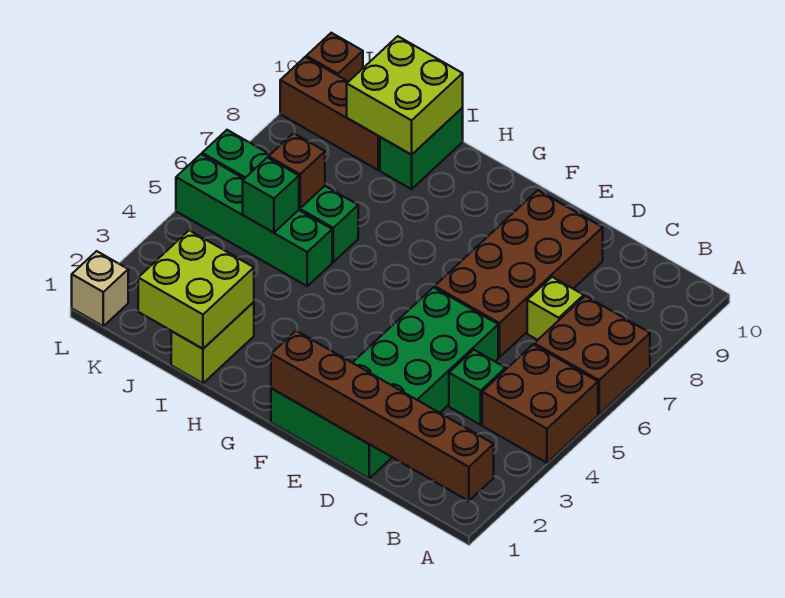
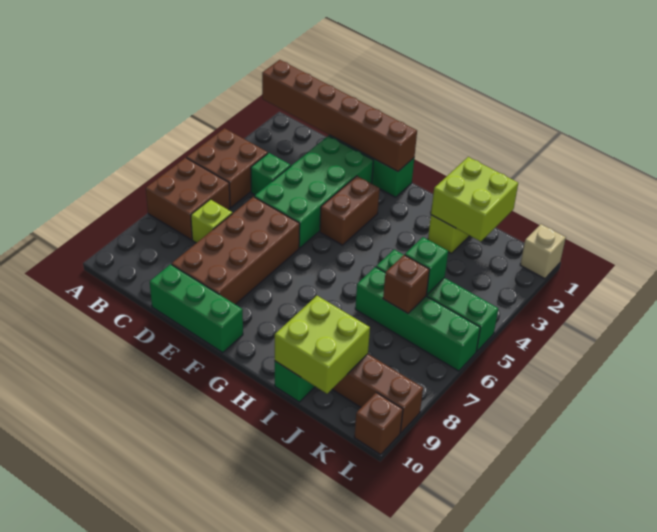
none -> green brick D10:F10 level 1
none -> brown brick F3:F4 level 1

